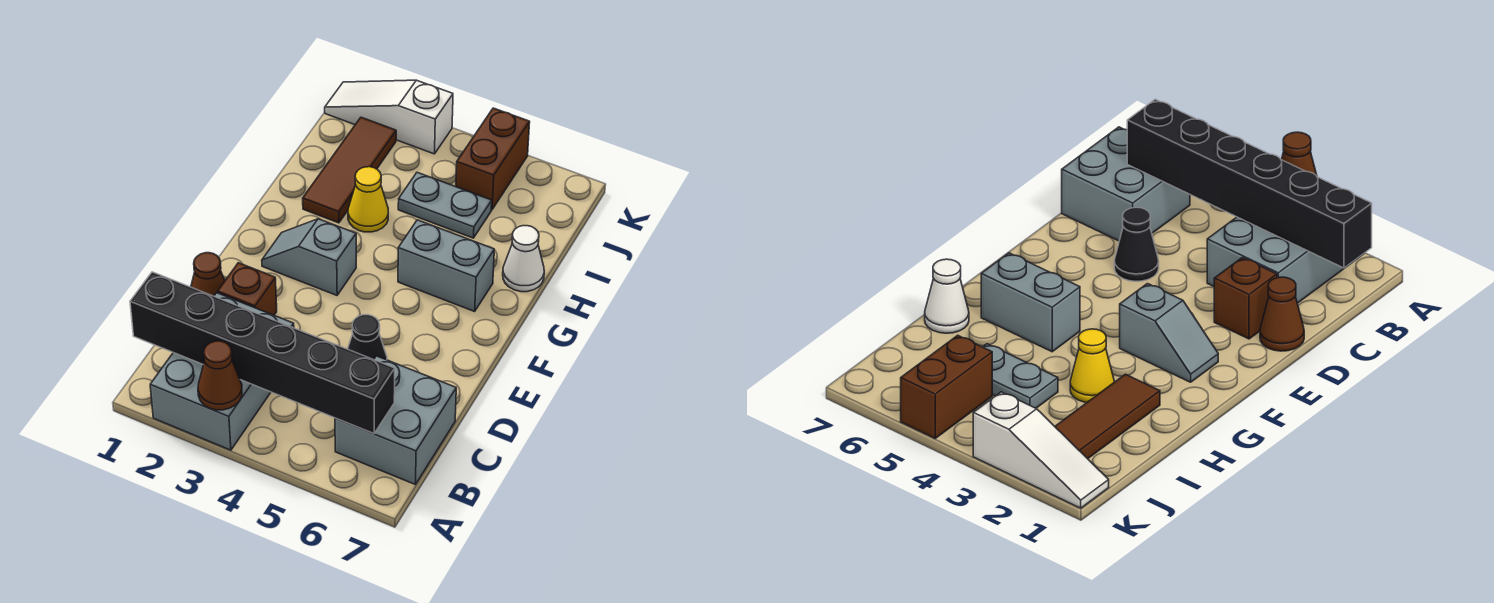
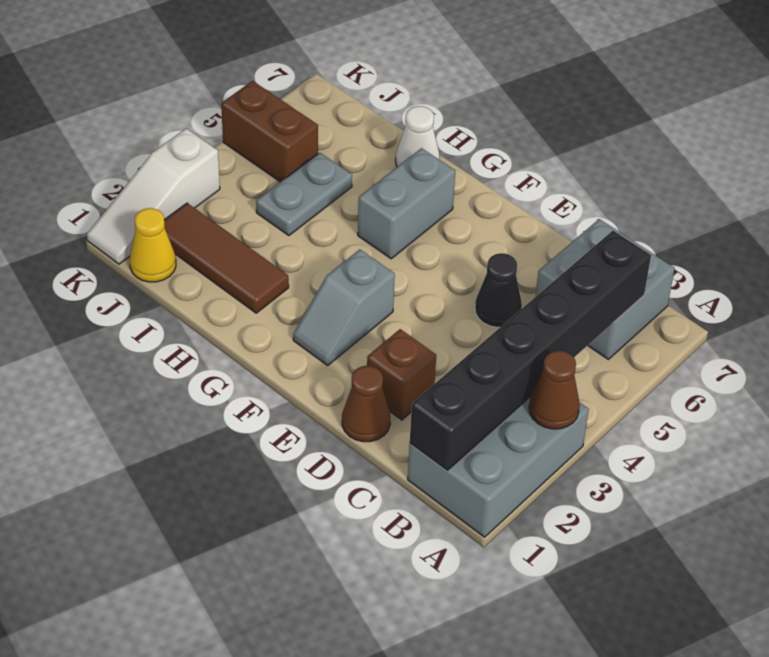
grey brick A2:C3 level 1 -> grey brick A1:B3 level 1
yellow cone H3 level 1 -> yellow cone J1 level 1

